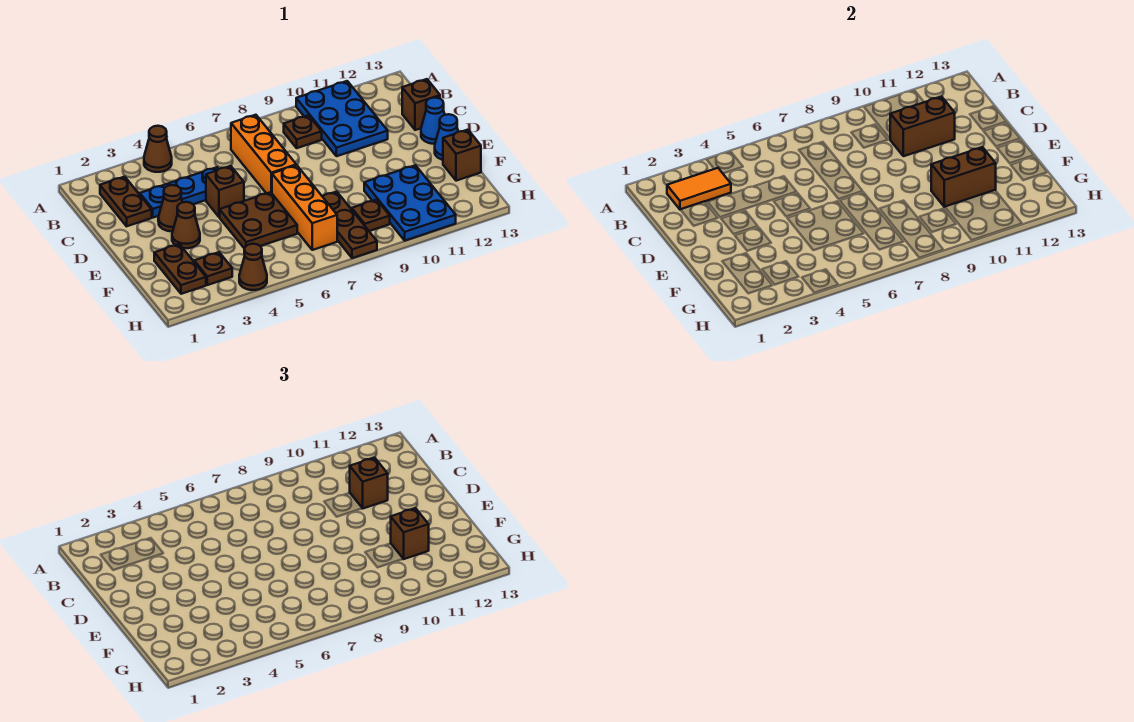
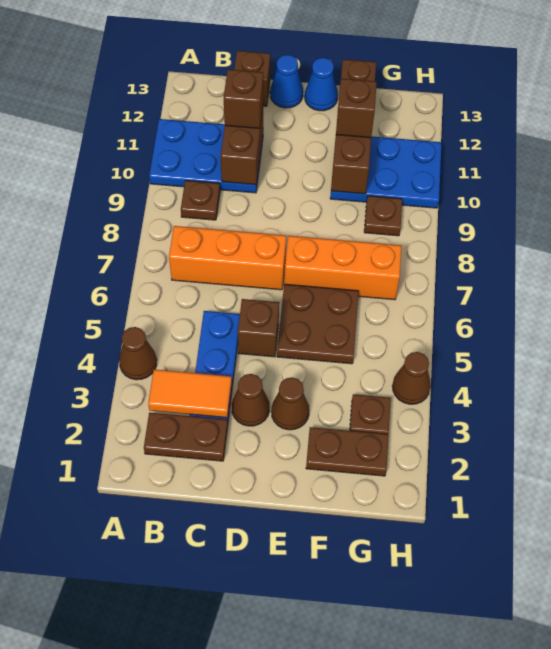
orange tile B2:B3 level 2 -> orange tile B3:C3 level 2
brown plate F8:H8 level 1 -> none

